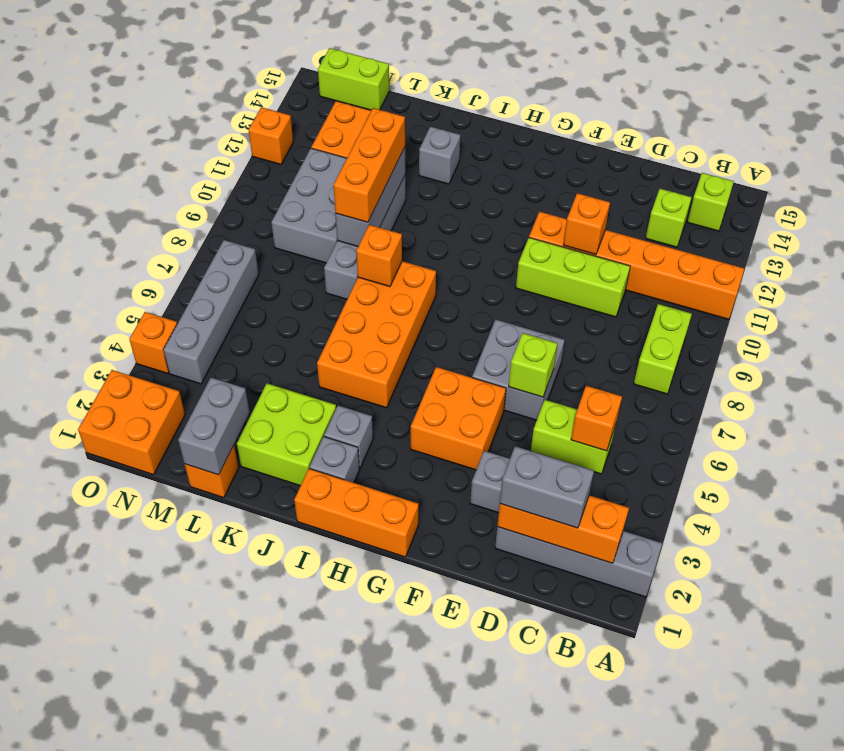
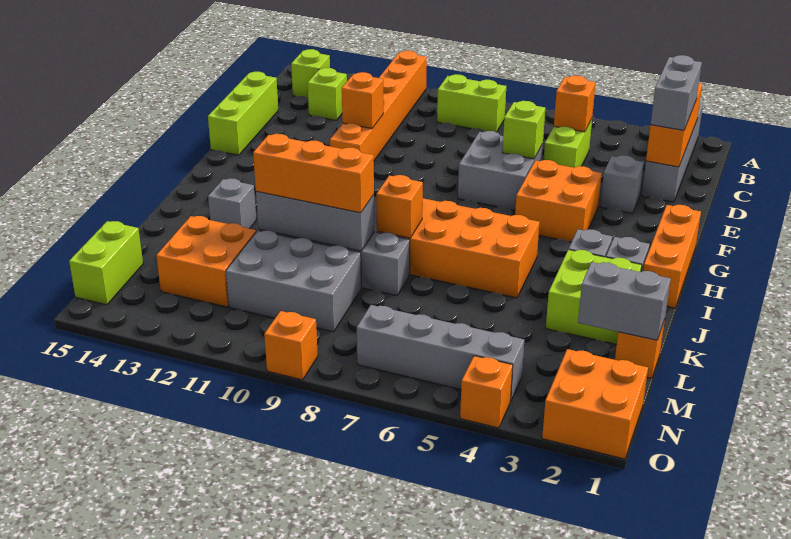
lime brick D10:F10 level 1 -> lime brick D15:F15 level 1
orange brick O12 level 1 -> orange brick O9 level 1

